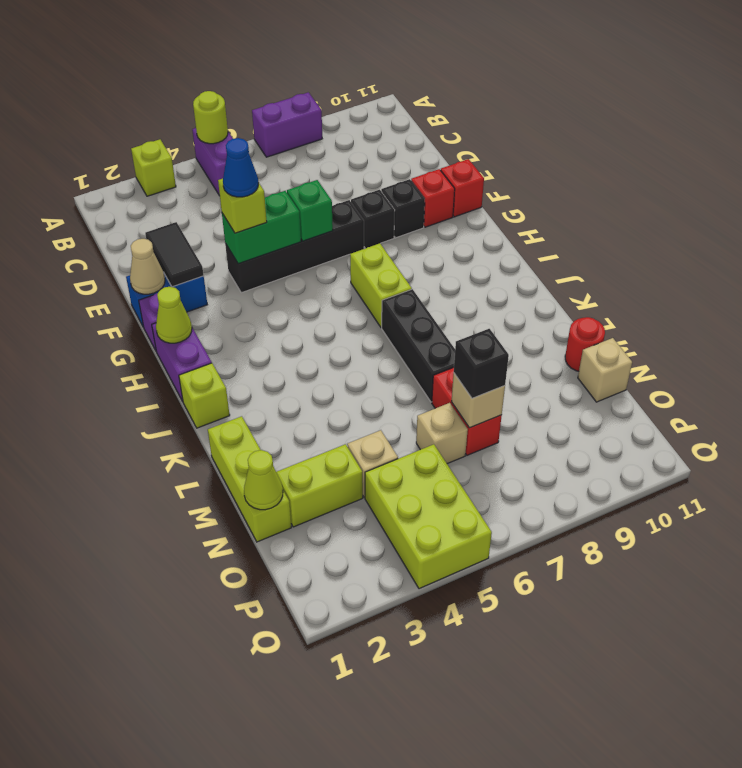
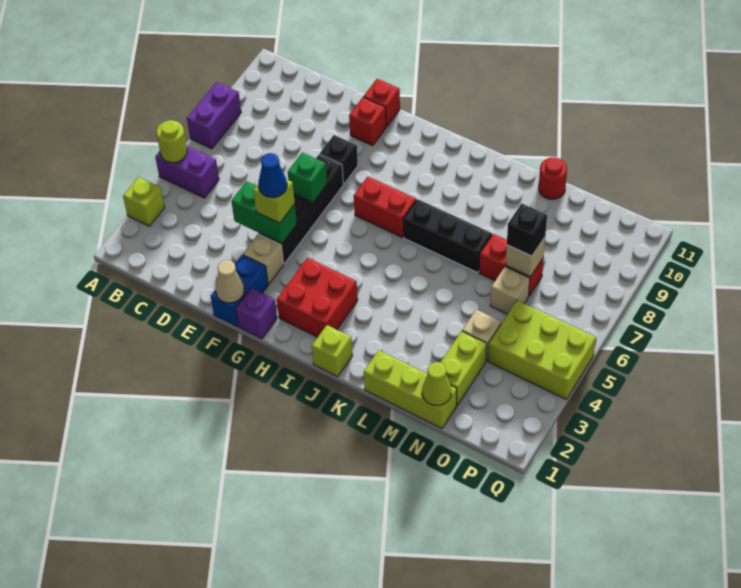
black tile E2:F2 level 2 -> none
green brick F4:F5 level 2 -> green brick E4:F4 level 2
black brick F9 level 1 -> none
purple brick H1:I1 level 1 -> none
lime cone H1 level 2 -> none
none -> red brick H2:I3 level 1
lime brick H7:I7 level 1 -> red brick H7:I7 level 1
tan brick N11 level 1 -> tan brick F3 level 1

